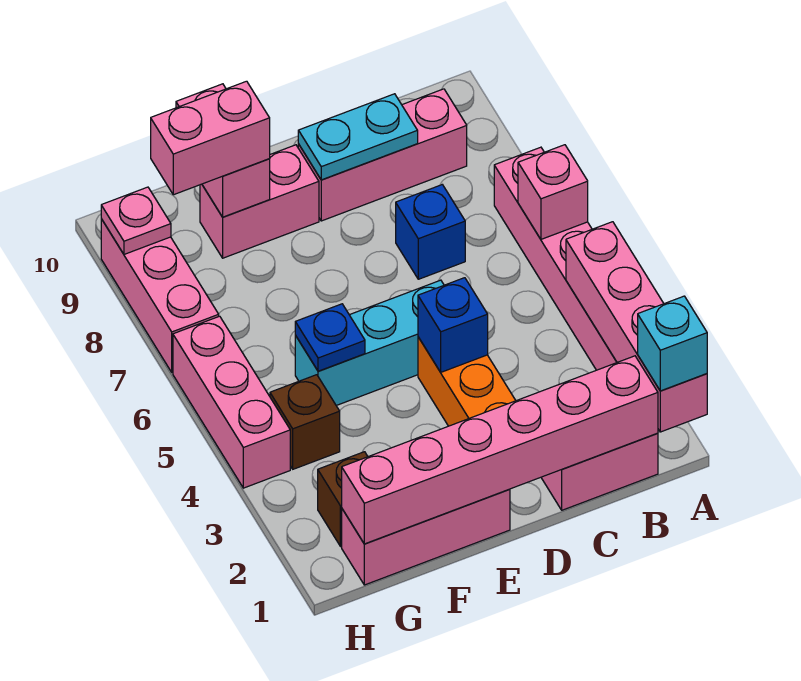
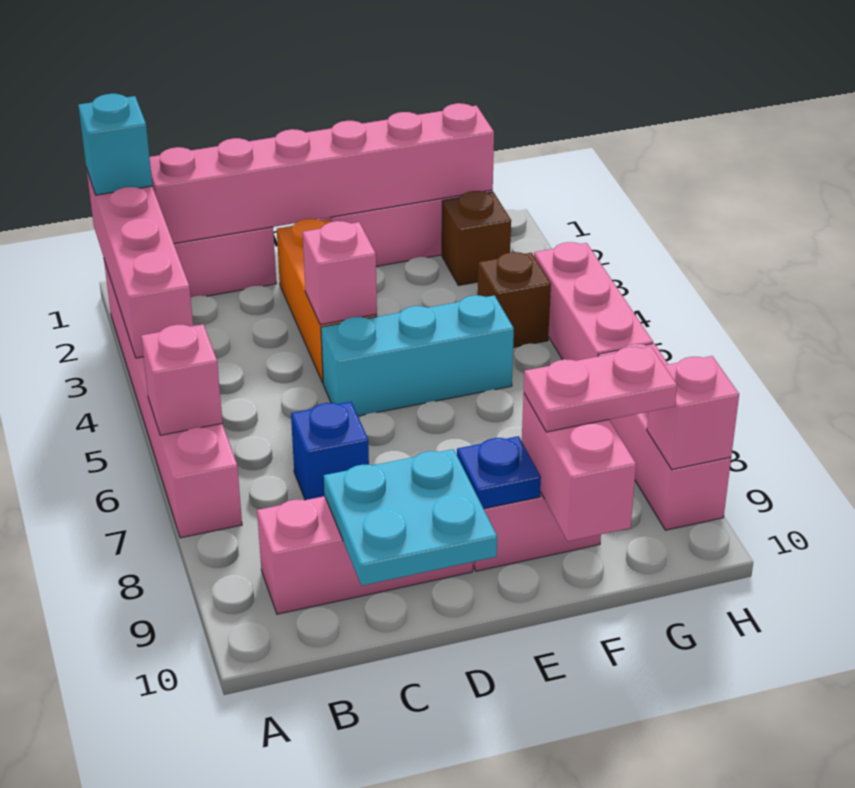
cyan plate C9:D9 level 2 -> cyan plate C9:D10 level 2
blue brick D4 level 2 -> pink brick D4 level 2
blue plate F5 level 2 -> blue plate E9 level 2
pink brick F9:G9 level 3 -> pink plate F9:G9 level 3
pink plate H9 level 2 -> pink brick H9 level 2

